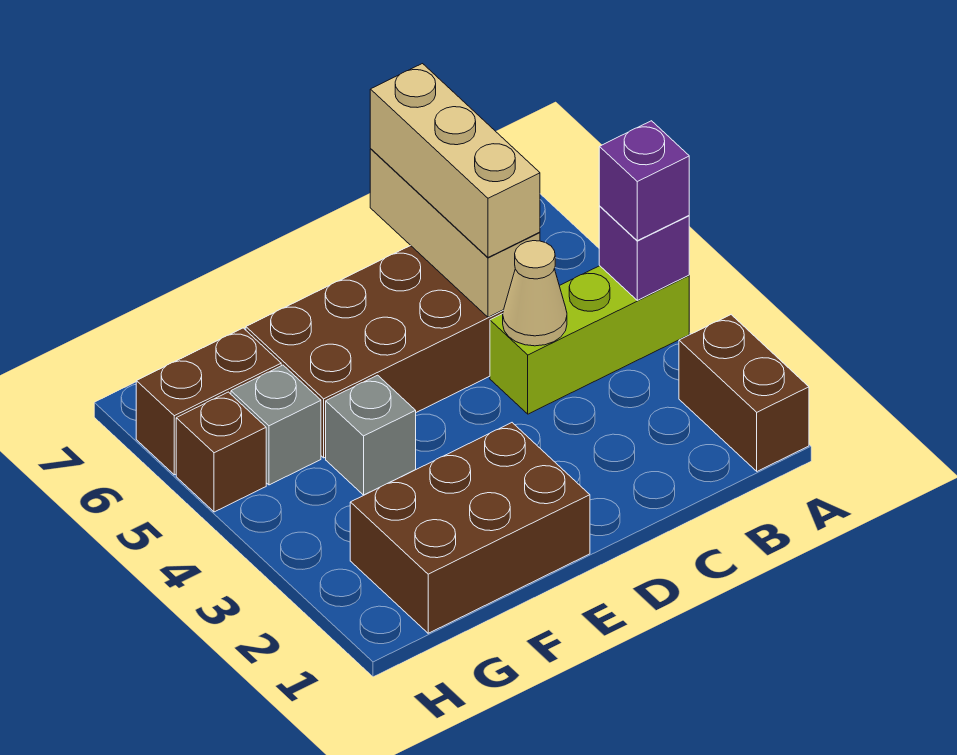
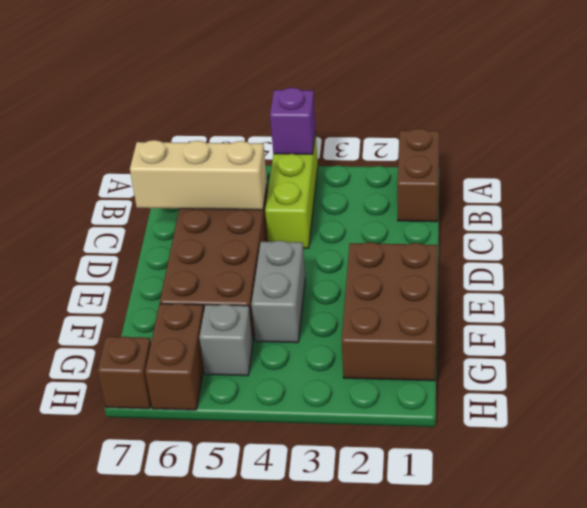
brown brick A1:A2 level 1 -> brown brick A1:B1 level 1
purple brick A4 level 3 -> none
tan cone C4 level 2 -> none
tan brick C5:C7 level 3 -> none
grey brick F4 level 1 -> grey brick E4:F4 level 1
brown brick H5 level 1 -> brown brick H7 level 1

